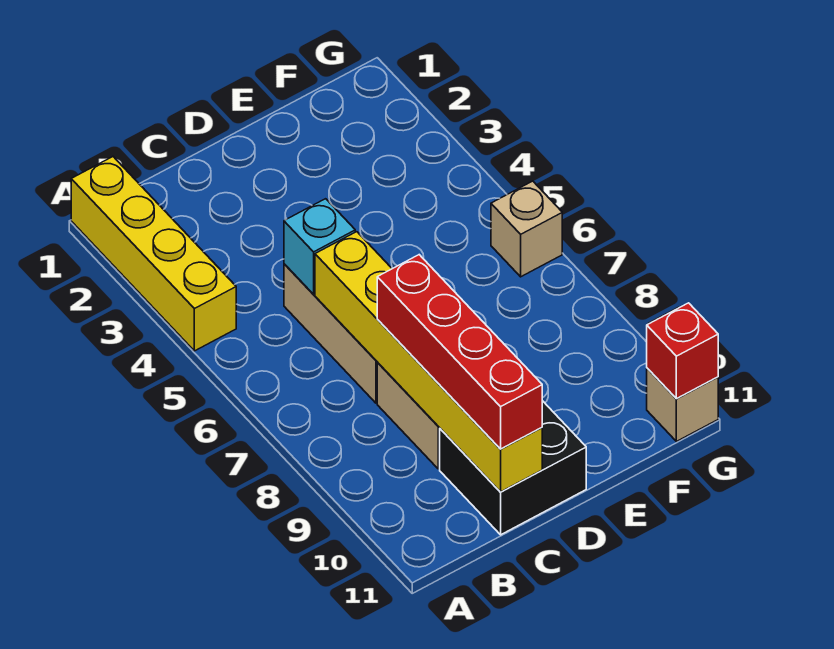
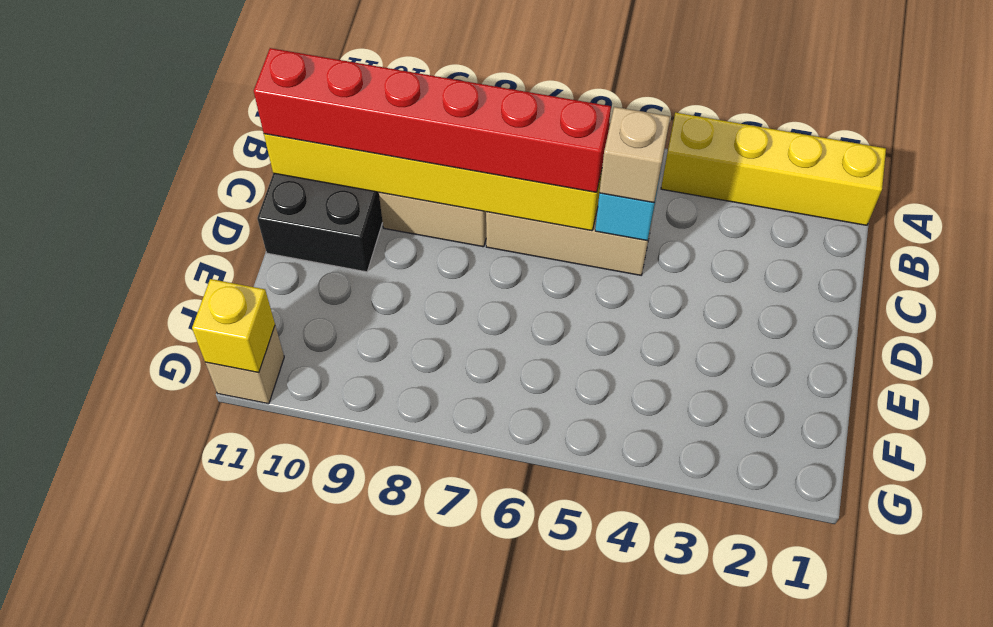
red brick C8:C11 level 3 -> red brick C6:C11 level 3
tan brick G6 level 1 -> tan brick C5 level 3
red brick G11 level 2 -> yellow brick G11 level 2

